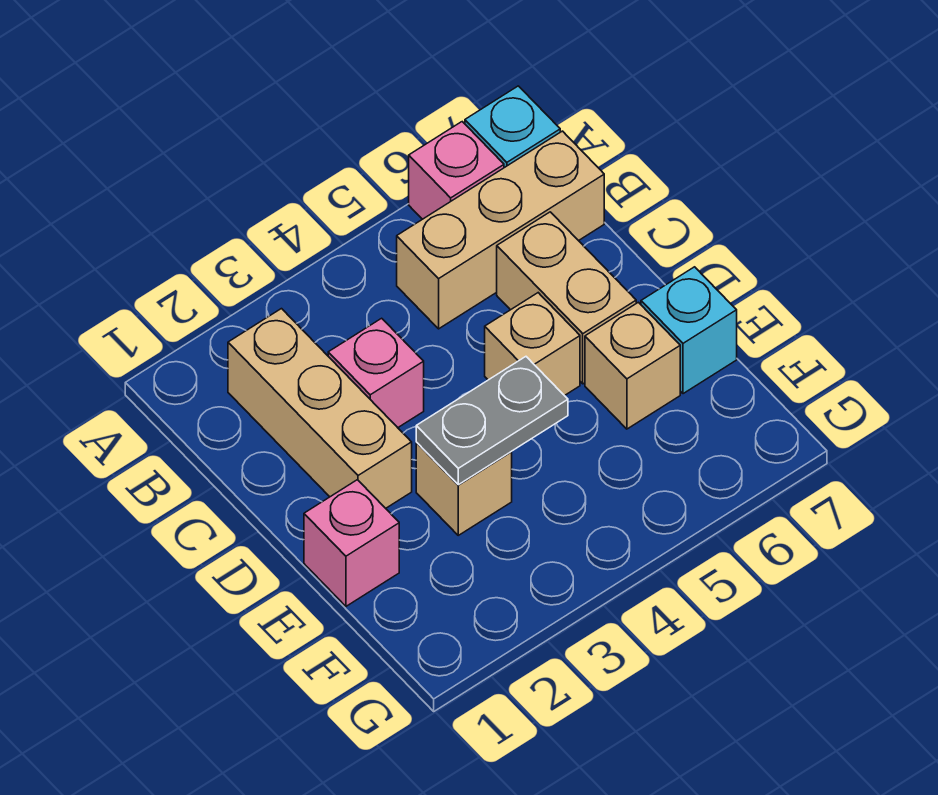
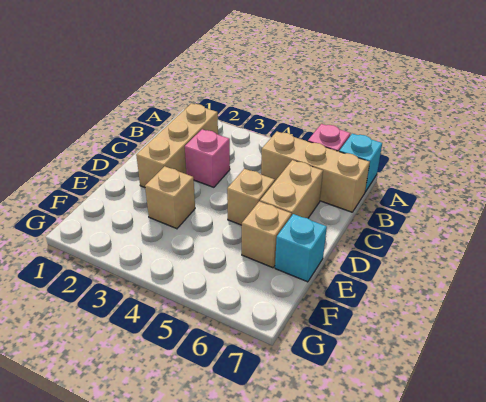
pink brick E1 level 1 -> none
grey plate E3:E4 level 2 -> none

